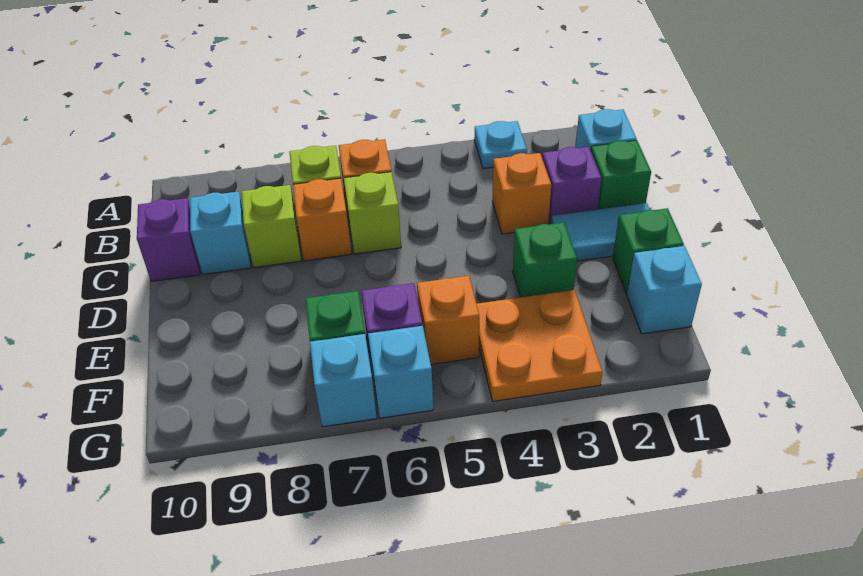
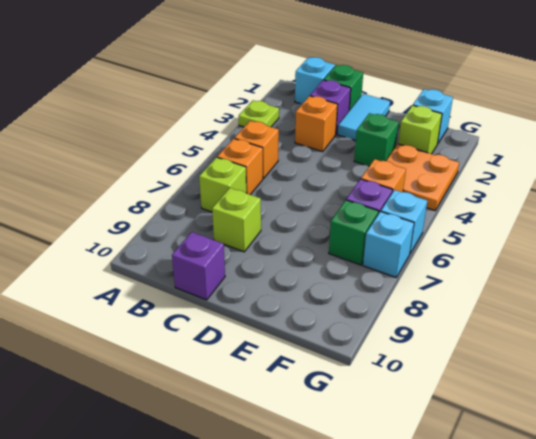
cyan plate A3 level 1 -> lime plate A3 level 1
lime brick C6 level 1 -> lime brick F2 level 1
orange brick C7 level 1 -> orange brick B5 level 1
cyan brick C9 level 1 -> none
green brick E1 level 1 -> none

